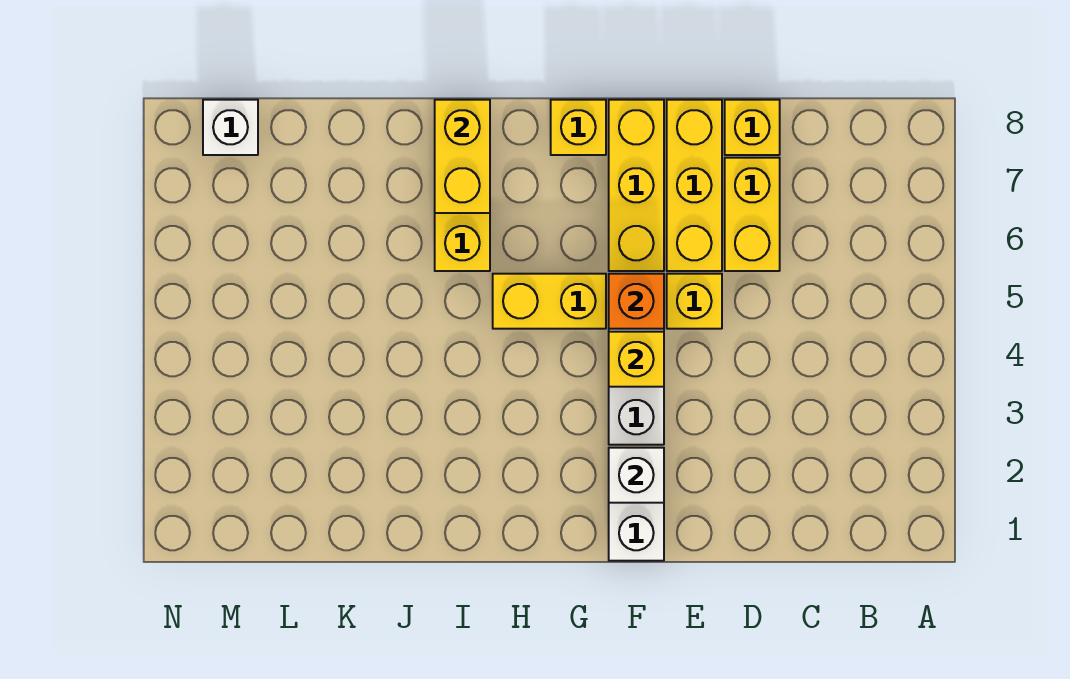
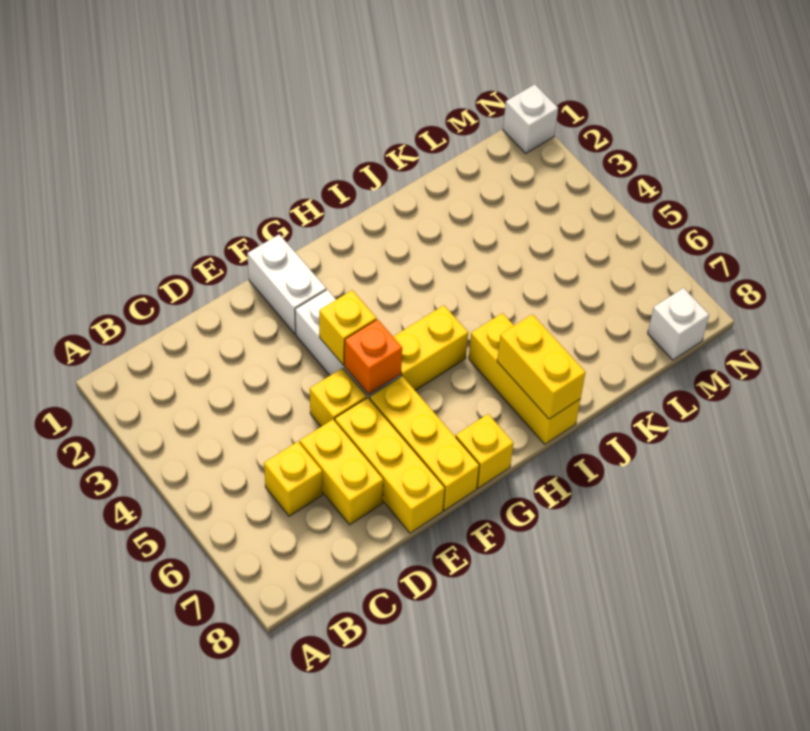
yellow brick D8 level 1 -> yellow brick C6 level 1
white brick F2 level 2 -> white brick N1 level 1

